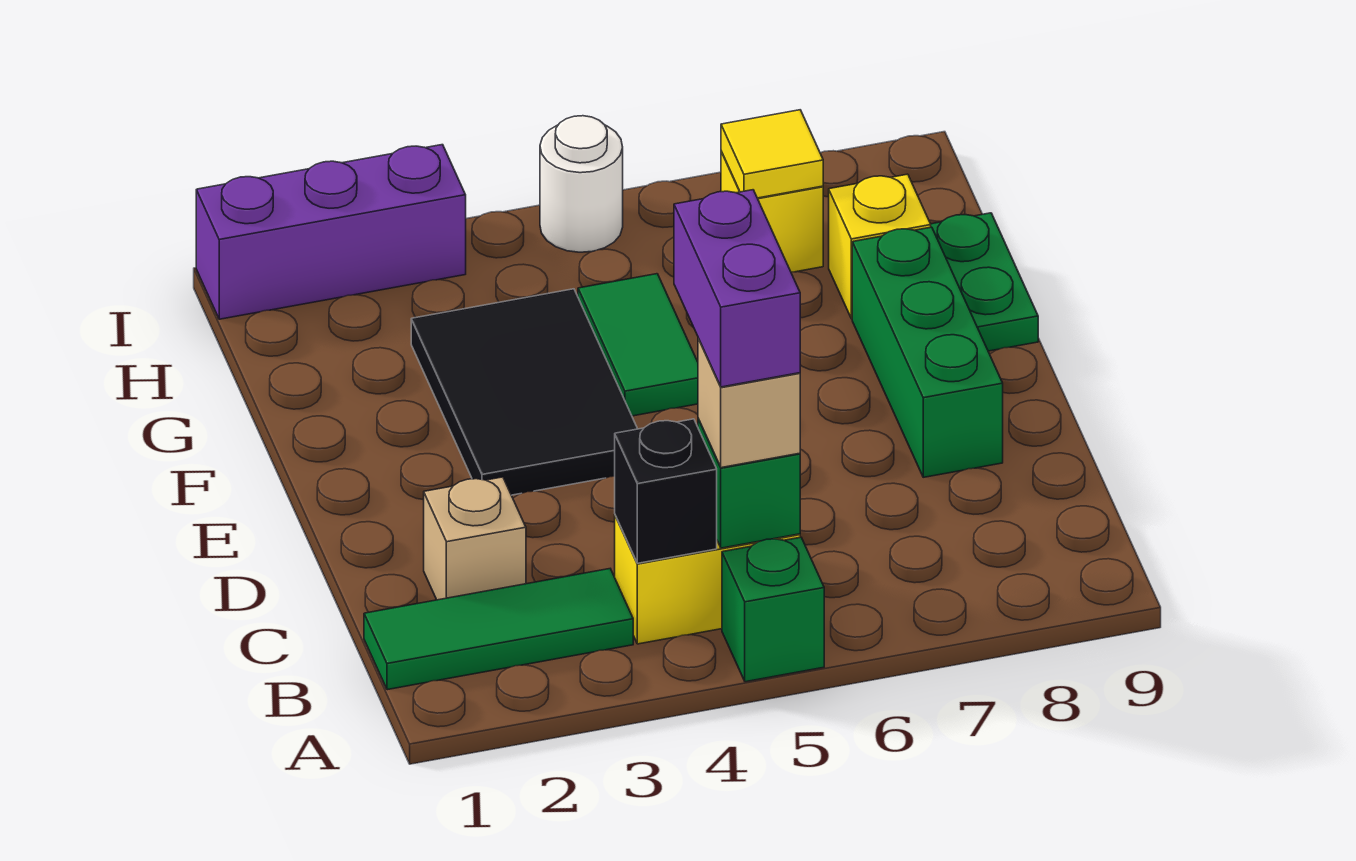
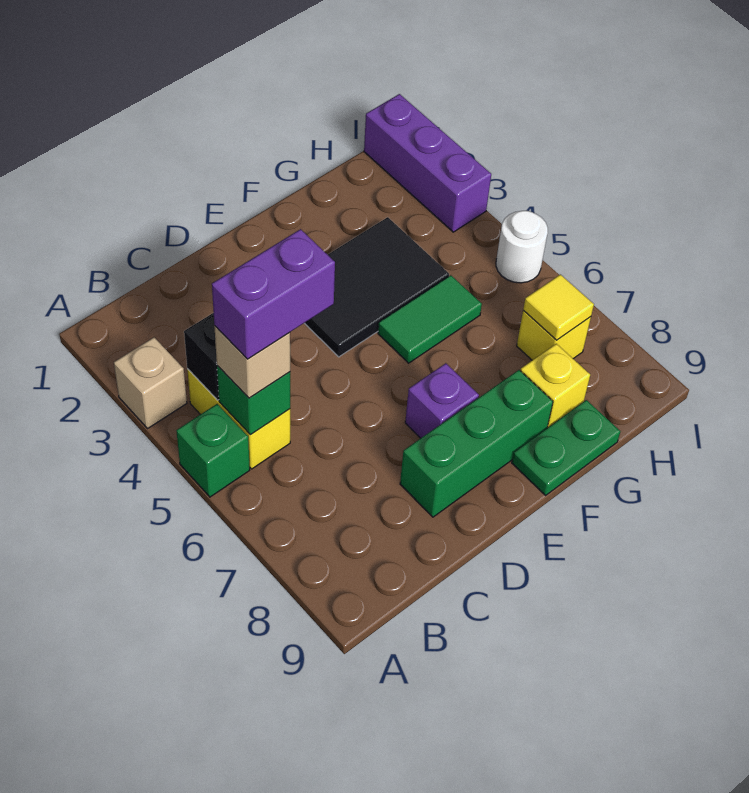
green tile B1:B3 level 1 -> none
tan brick C2 level 1 -> tan brick A3 level 1
none -> purple brick E7 level 1

